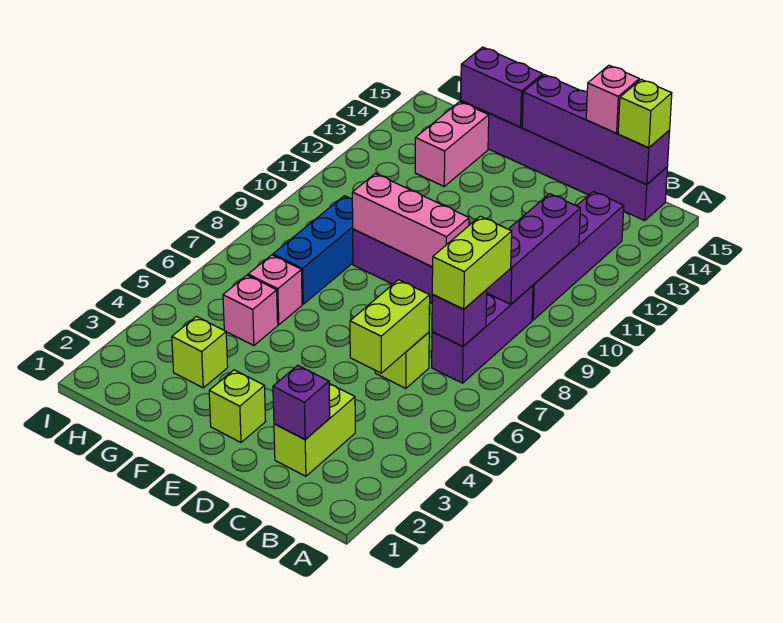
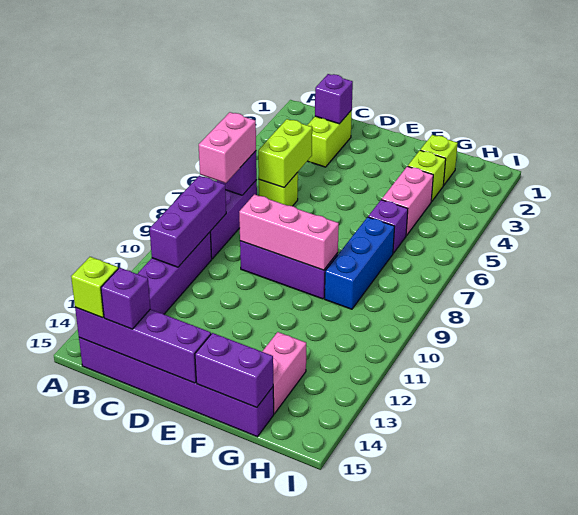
lime brick B7:B8 level 3 -> pink brick B7:B8 level 3
pink brick C15 level 3 -> purple brick C15 level 3
lime brick E2 level 1 -> lime brick G2 level 1
pink brick G5 level 1 -> pink brick G4:G5 level 1
pink brick G6 level 1 -> purple brick G6 level 1

